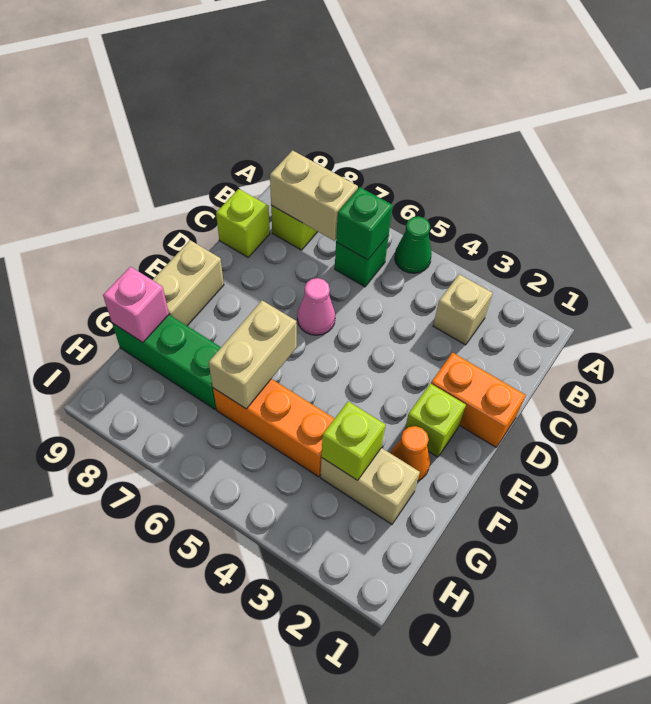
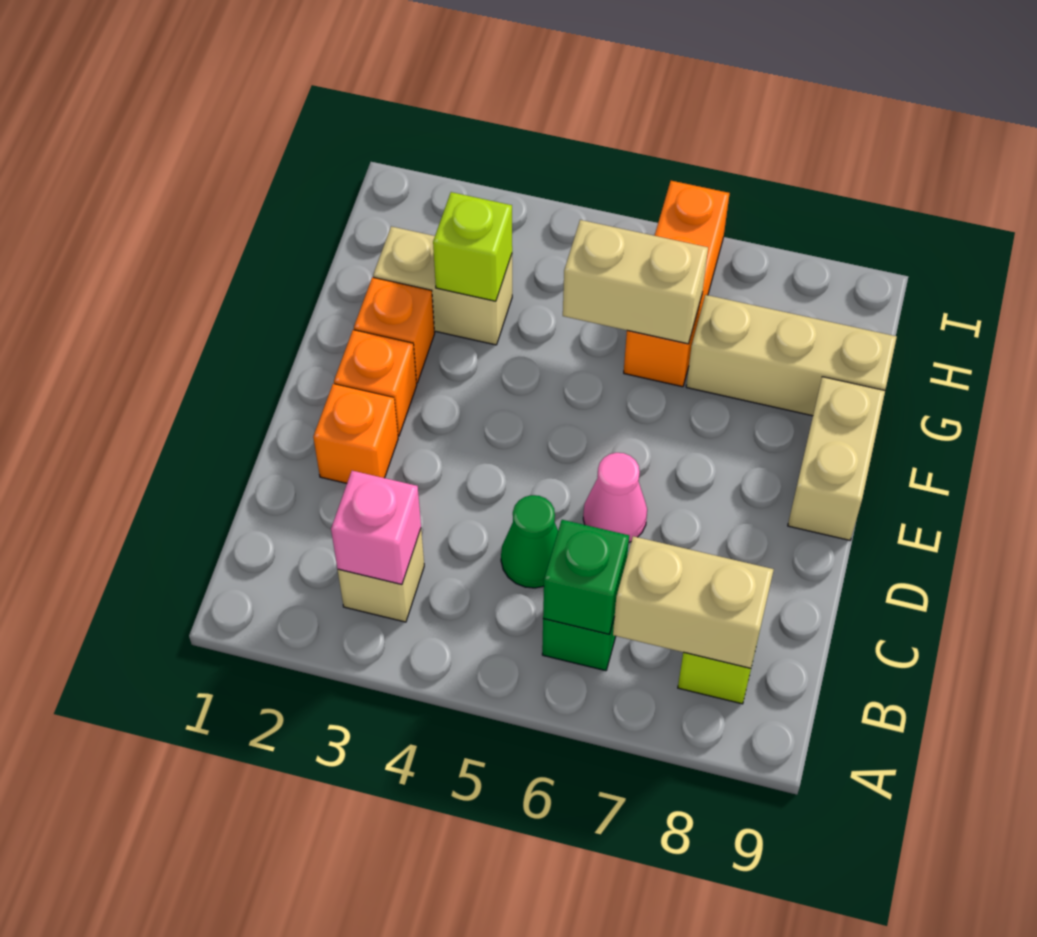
green cone A5 level 1 -> green cone C5 level 1
lime brick C9 level 1 -> none
orange brick D1:D2 level 1 -> orange brick D2 level 1
lime brick E2 level 1 -> orange brick E2 level 1
orange cone F2 level 1 -> orange brick F2 level 1
tan brick F6:G6 level 2 -> tan brick G5:G6 level 2
orange brick G4:G6 level 1 -> orange brick G6:I6 level 1
green brick G7:G9 level 1 -> tan brick G7:G9 level 1
pink brick G9 level 2 -> pink brick B3 level 2

